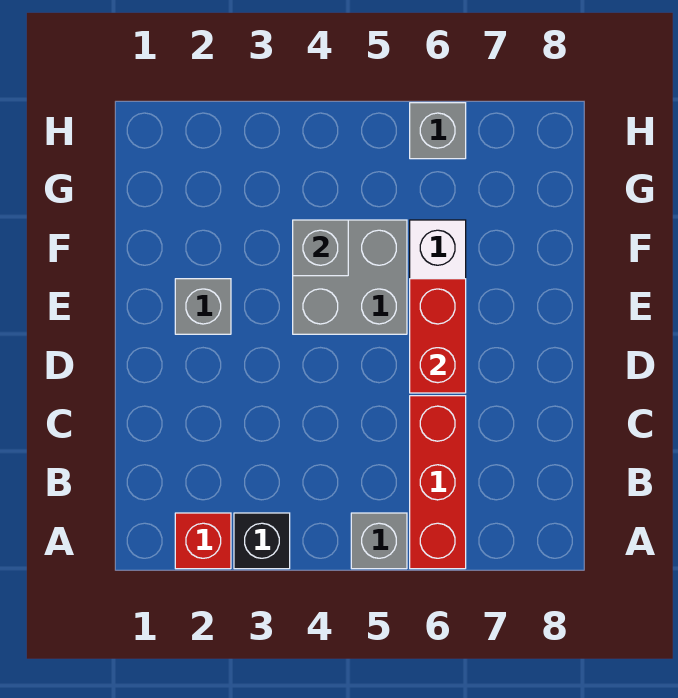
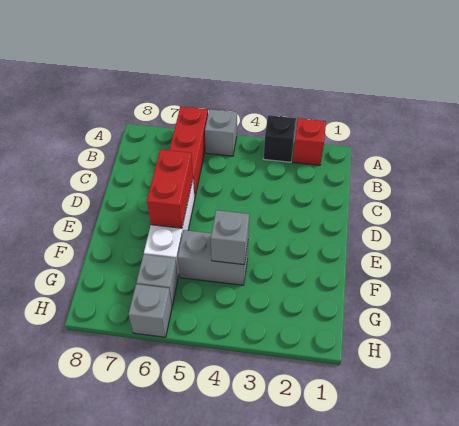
grey brick E2 level 1 -> grey brick G6 level 1
grey brick E4:F5 level 1 -> grey brick F4:F5 level 1

